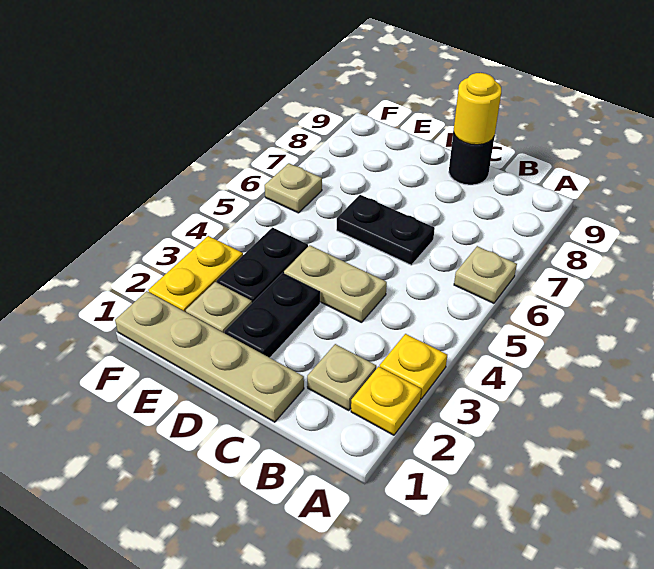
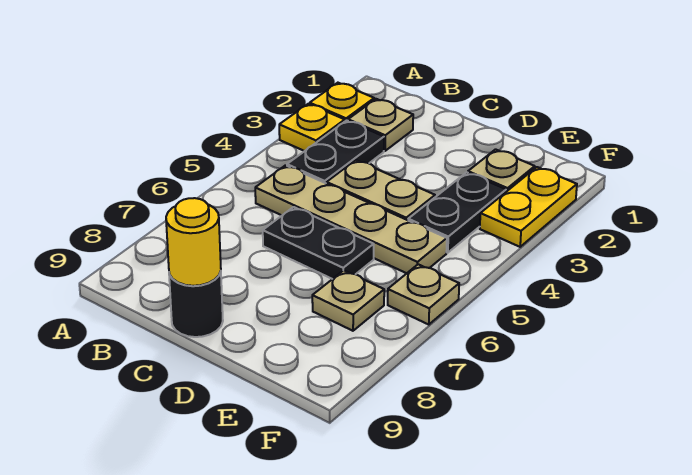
tan plate A6 level 1 -> tan plate E7 level 1
tan plate C1:F1 level 1 -> tan plate B5:E5 level 1
black plate D2:D3 level 1 -> black plate B3:B4 level 1

